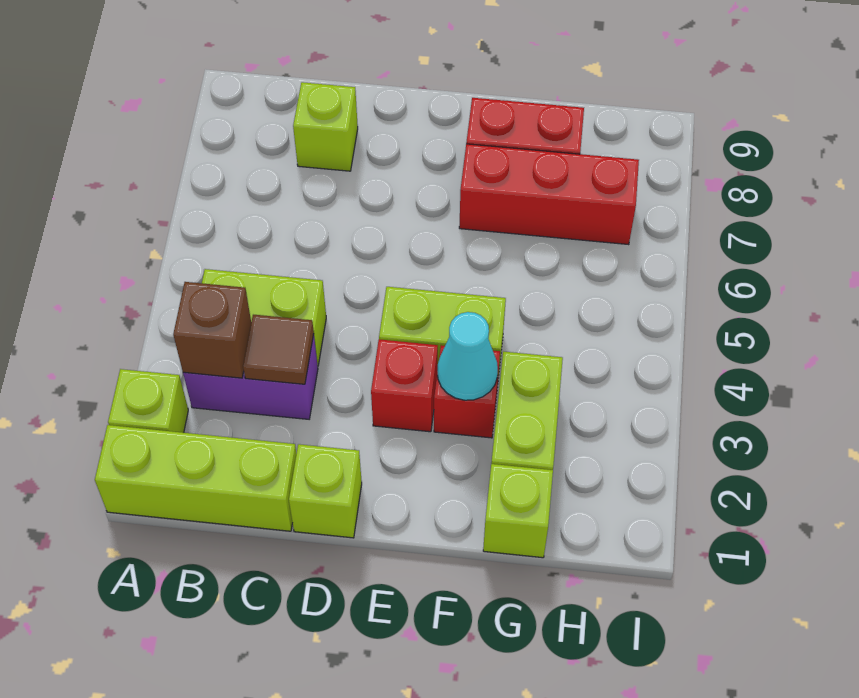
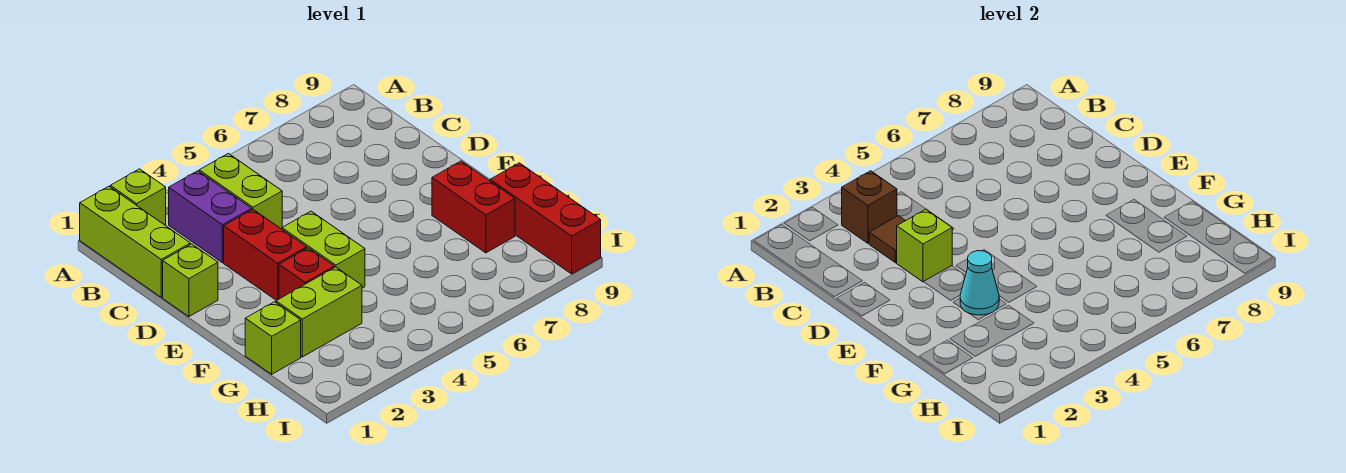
lime brick C8 level 1 -> lime brick D3 level 2
red brick E3 level 1 -> red brick D3:E3 level 1
red brick F7:H7 level 1 -> red brick G9:I9 level 1

